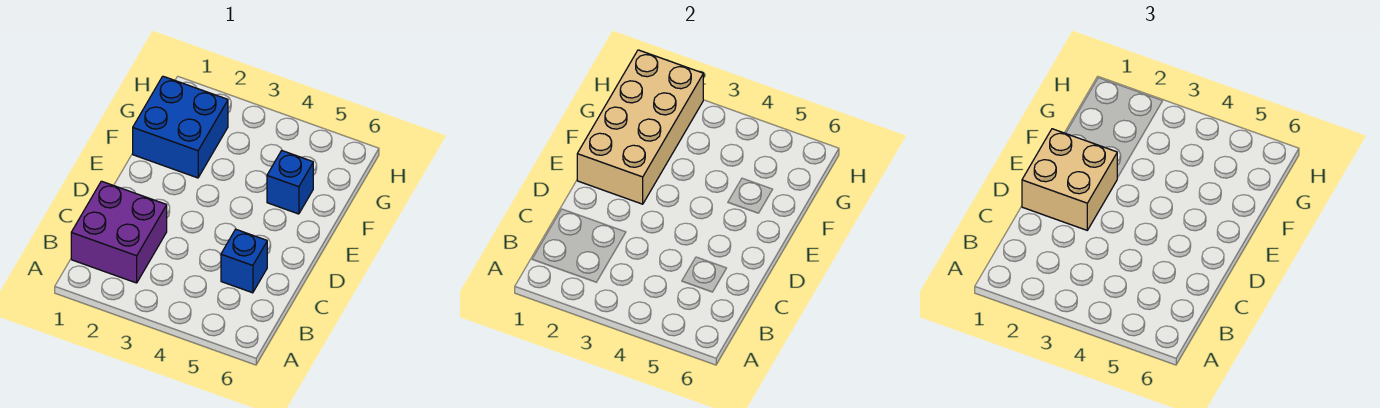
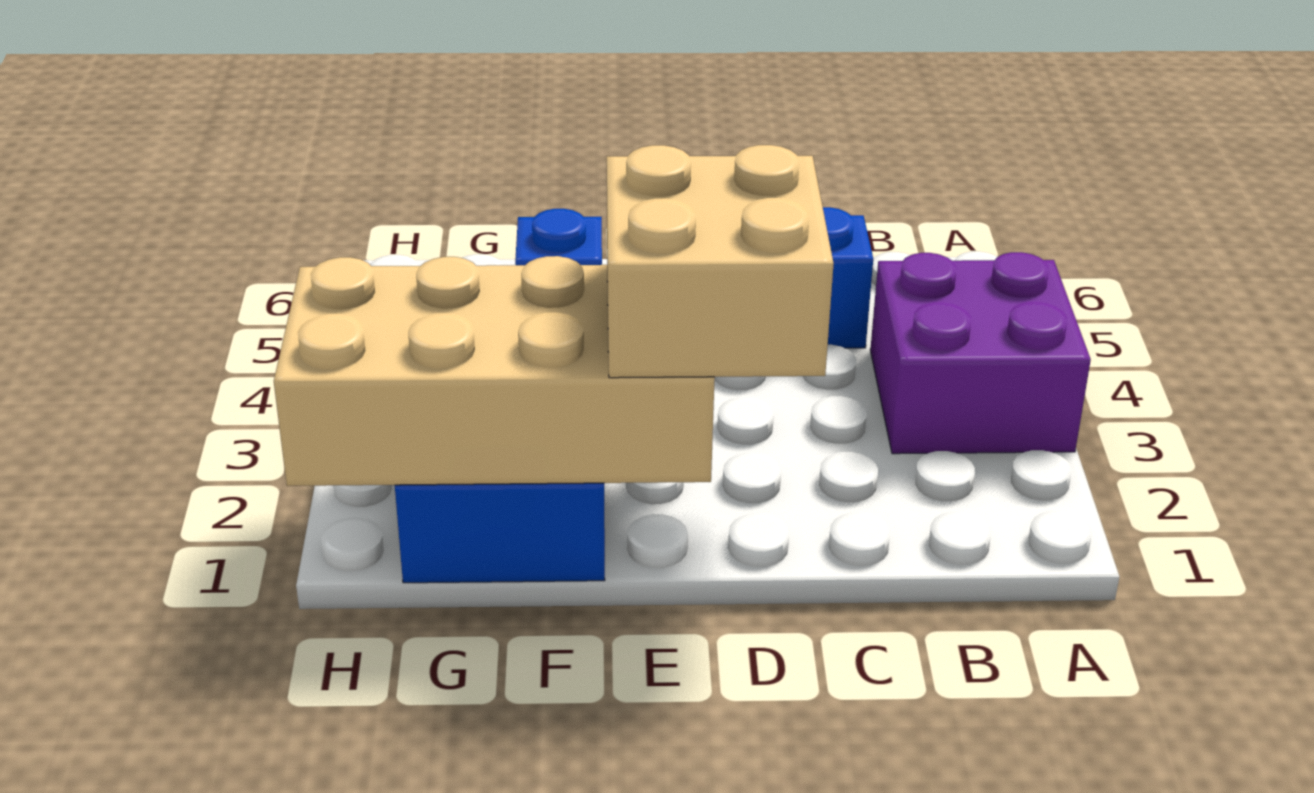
purple brick B1:C2 level 1 -> purple brick A3:B4 level 1

